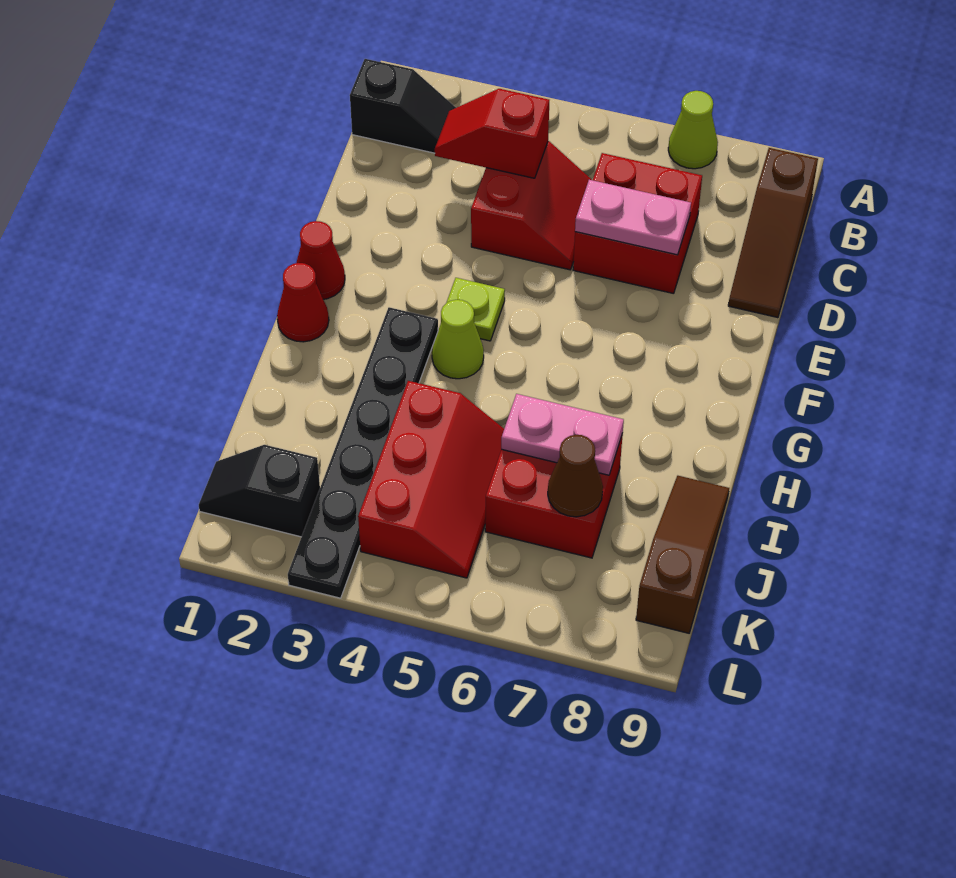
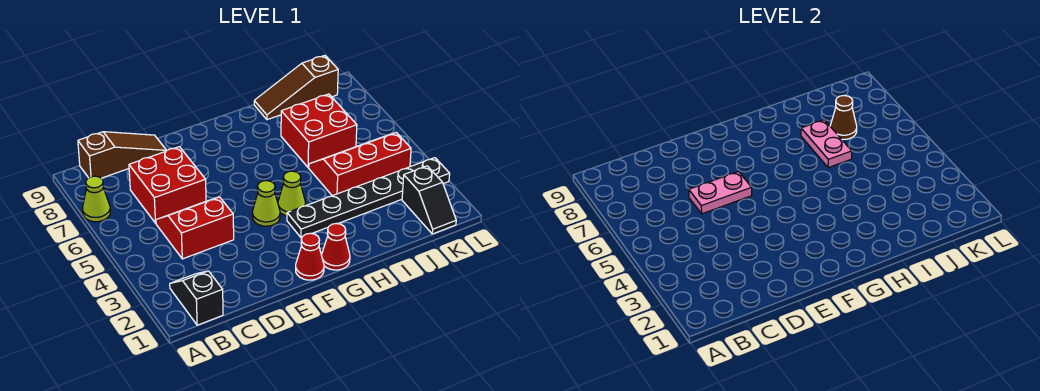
red slope C3:C4 level 2 top 4 -> none
pink plate D6:D7 level 2 -> pink plate D6:E6 level 2
lime plate F4 level 1 -> lime cone F4 level 1

